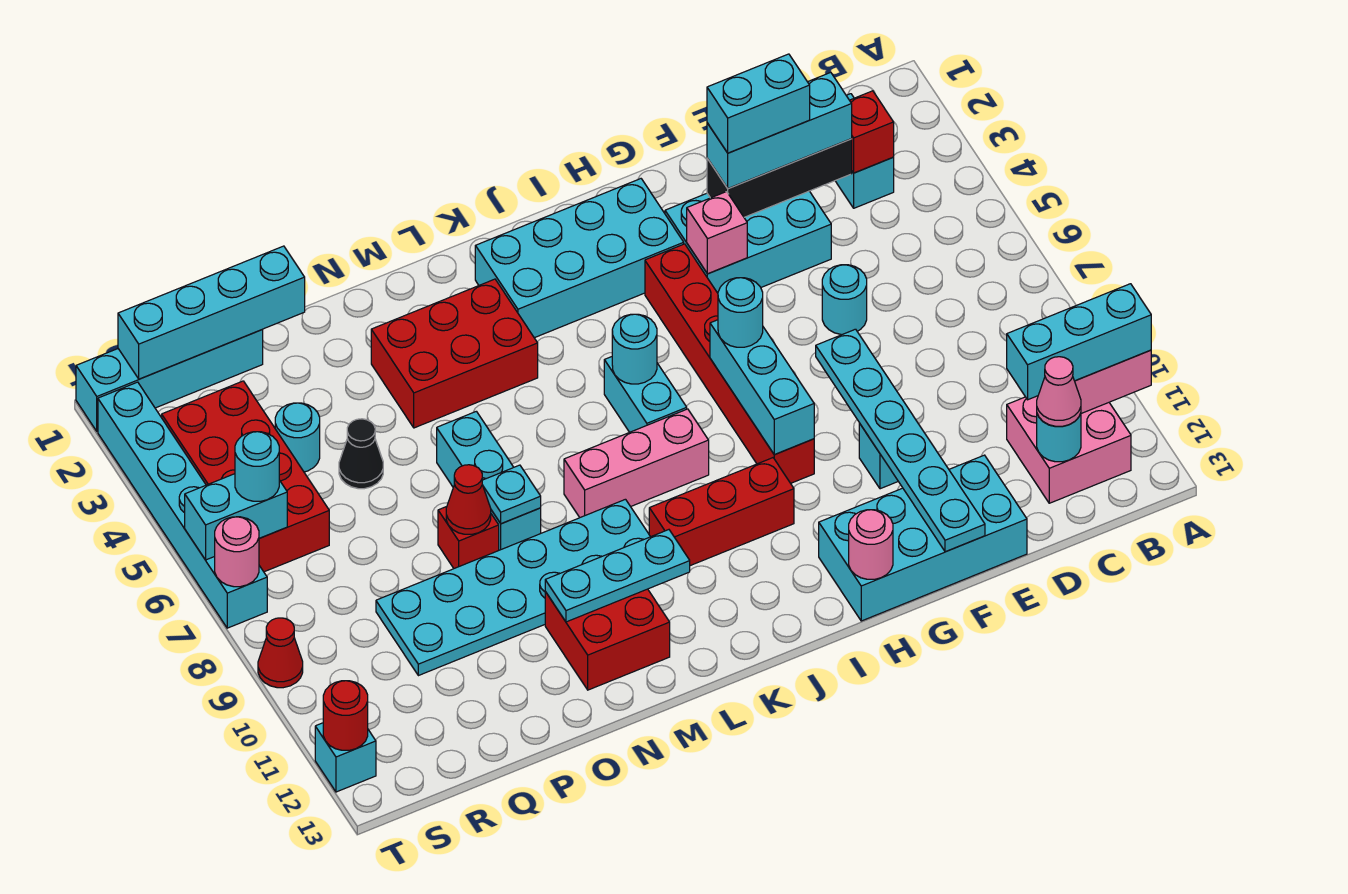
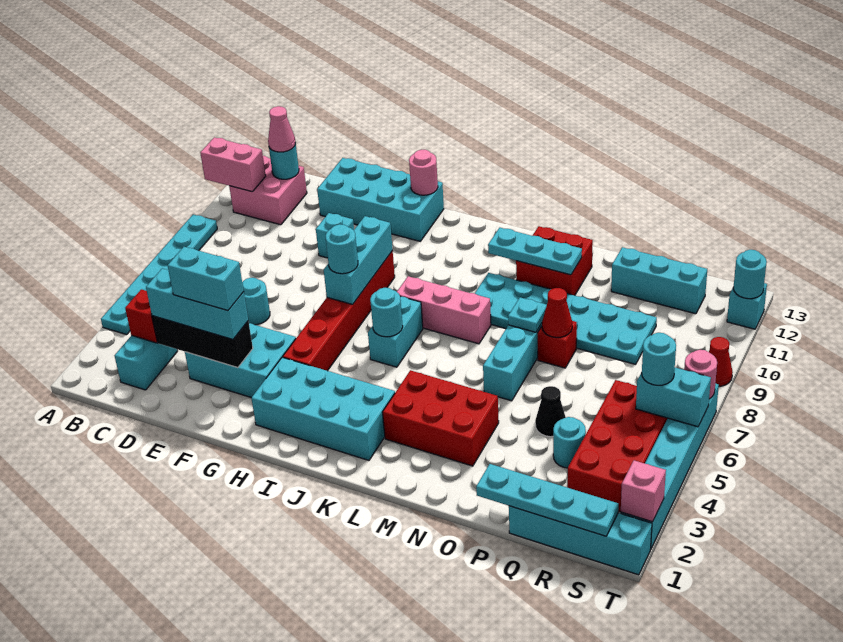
cyan brick A11:C11 level 3 -> cyan brick P12:R12 level 1
cyan plate F8:F13 level 2 -> cyan plate A4:A9 level 1
pink brick G4 level 2 -> pink brick T2 level 2
red brick I10:K10 level 1 -> none
cyan brick P1:S1 level 2 -> cyan plate P1:S1 level 2
red round brick T12 level 2 -> cyan round brick T12 level 2

